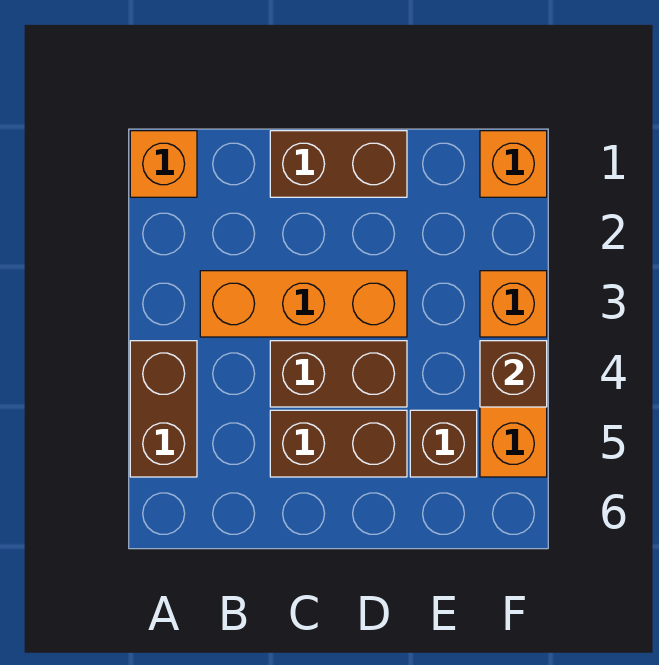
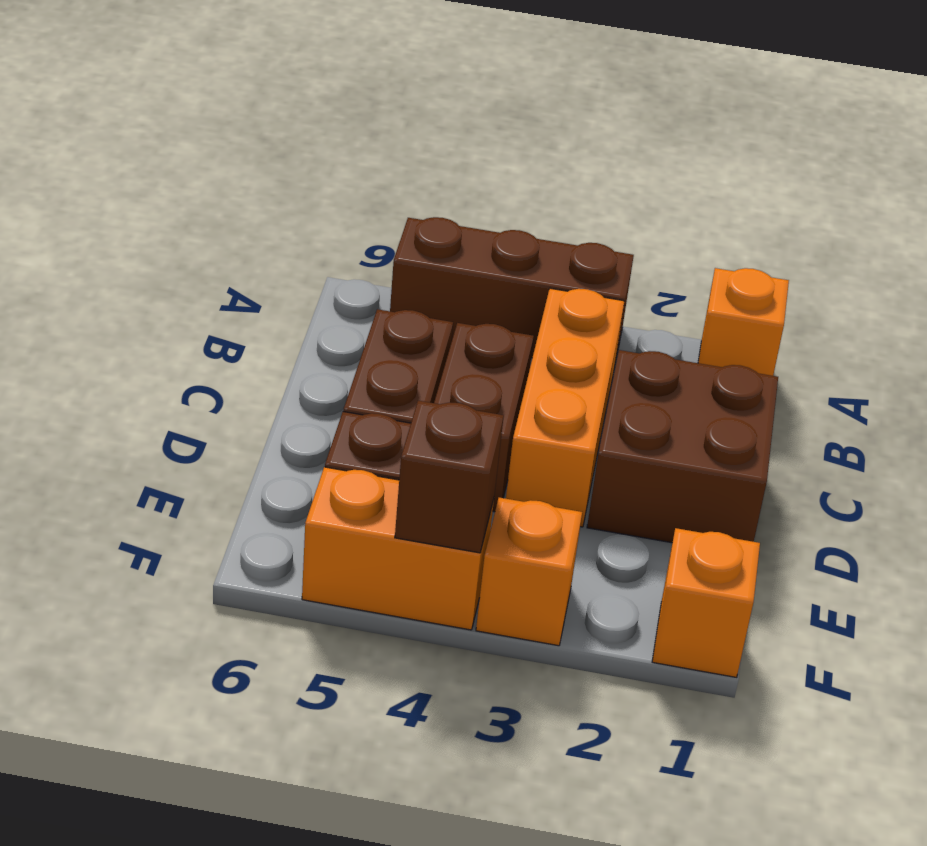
brown brick A4:A5 level 1 -> brown brick A3:A5 level 1
brown brick C1:D1 level 1 -> brown brick C1:D2 level 1

